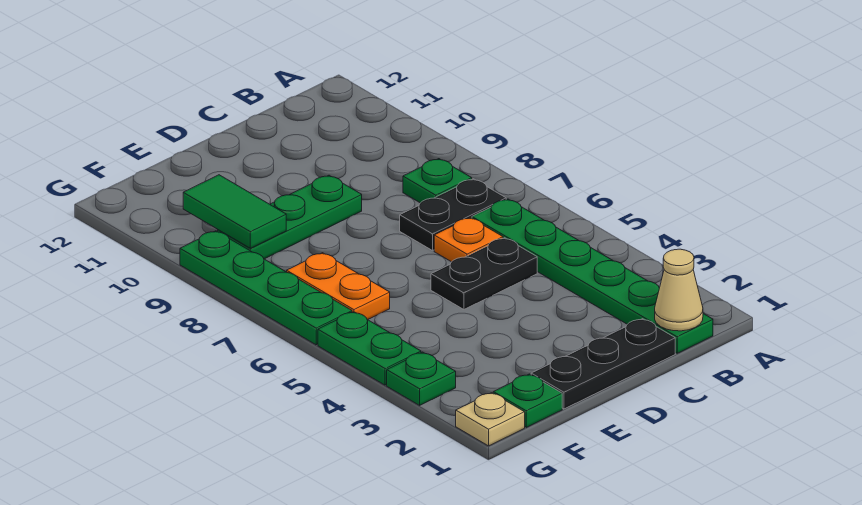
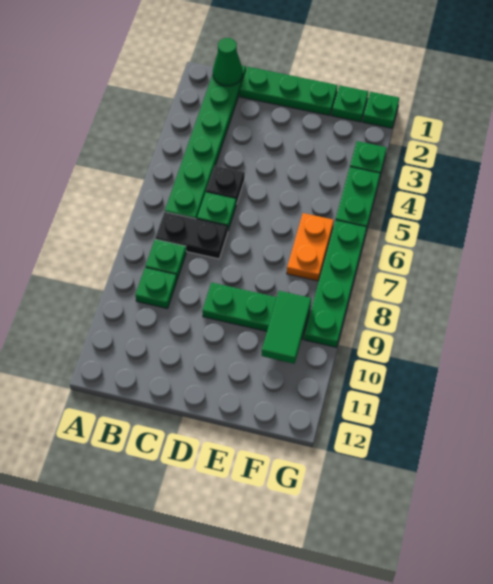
tan cone B1 level 2 -> green cone B1 level 2
none -> green plate B9 level 1
black plate C1:E1 level 1 -> green plate C1:E1 level 1
black plate C5:D5 level 1 -> black plate C5 level 1
orange plate C6 level 1 -> green plate C6 level 1
tan plate G1 level 1 -> green plate G1 level 1

